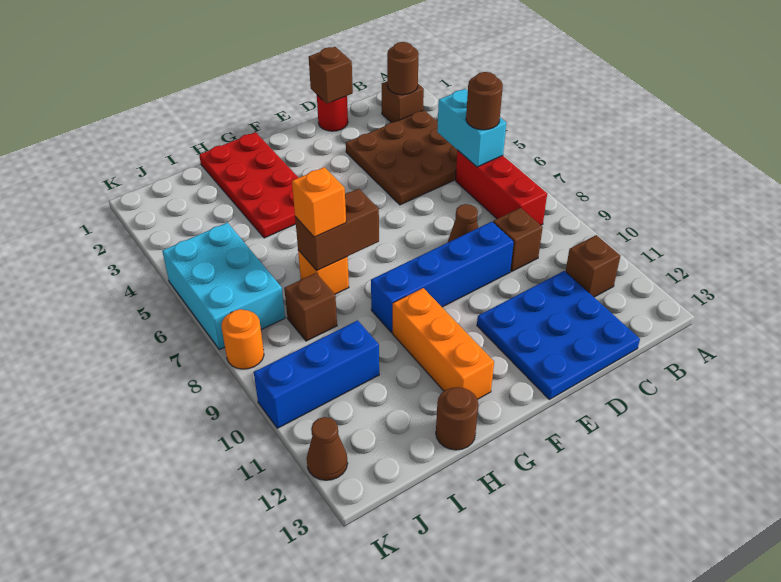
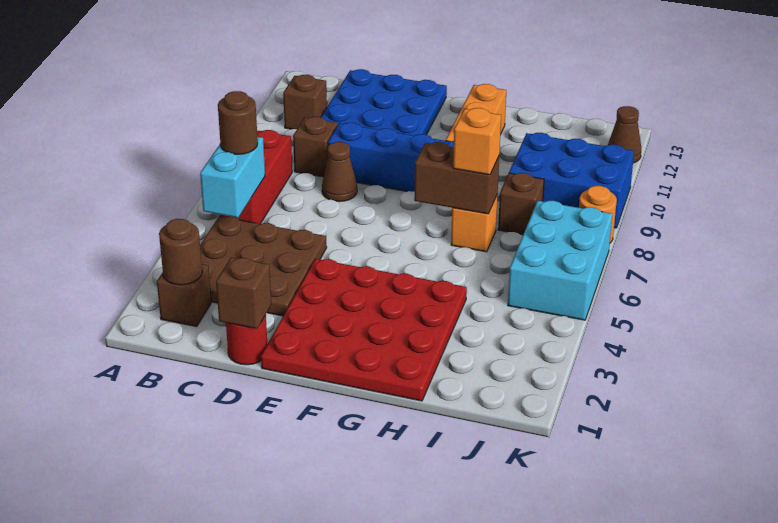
red plate G1:H4 level 1 -> red plate E1:H4 level 1
brown round brick H13 level 1 -> none
blue brick I10:K10 level 1 -> blue brick I9:K10 level 1

